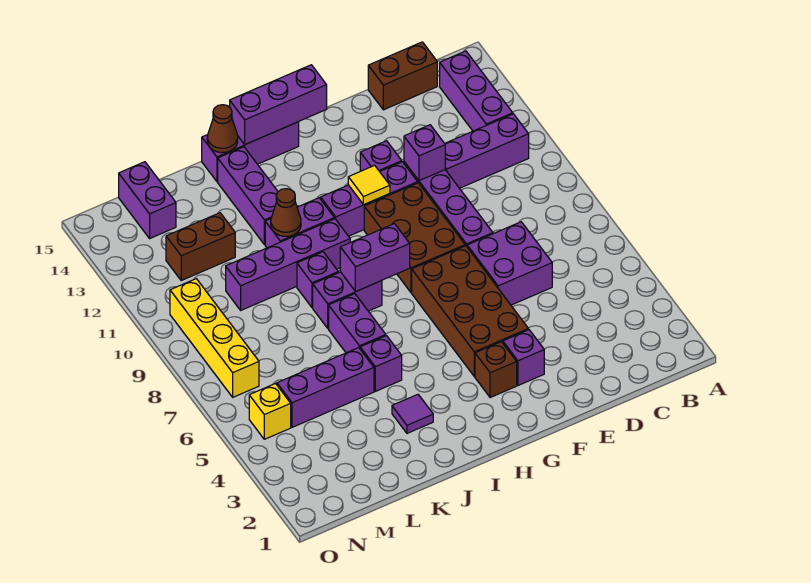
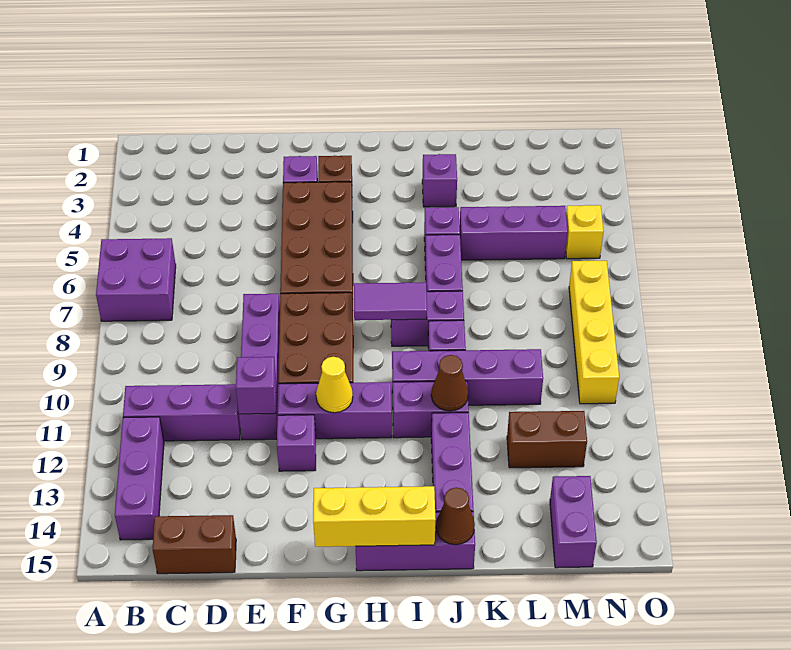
purple brick D6:E7 level 1 -> purple brick A6:B7 level 1
yellow tile G11 level 2 -> yellow cone G11 level 2
purple brick G15:I15 level 2 -> yellow brick G15:I15 level 2
purple brick H8:I8 level 2 -> purple tile H8:I8 level 2
purple tile J3 level 1 -> purple brick J3 level 1

